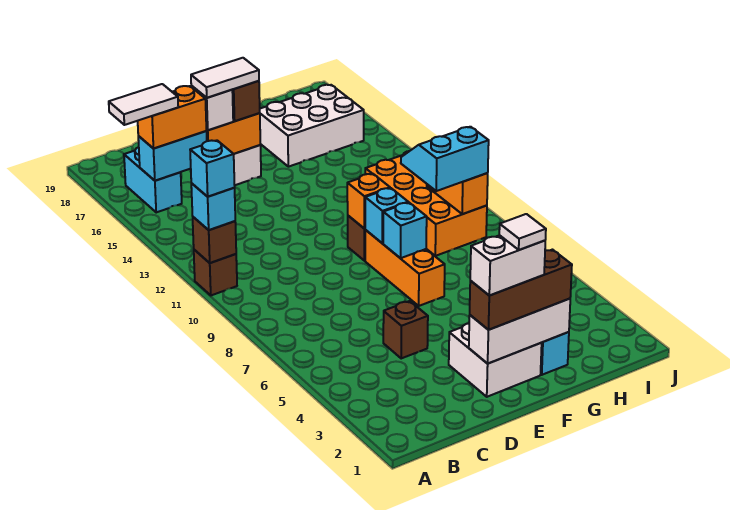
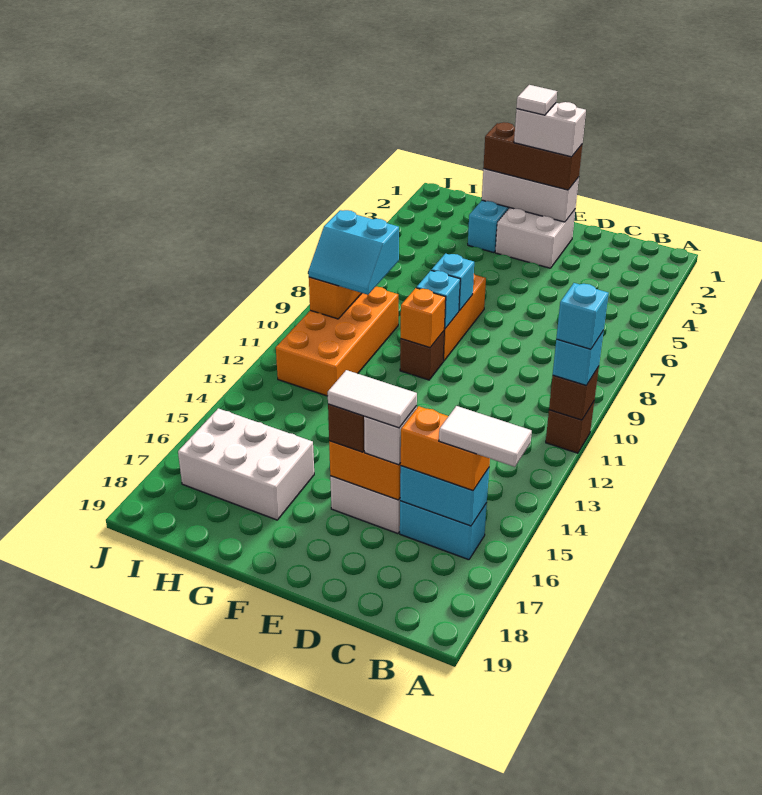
cyan brick B16:B17 level 1 -> cyan brick B16:C16 level 1
brown brick D5 level 1 -> none

